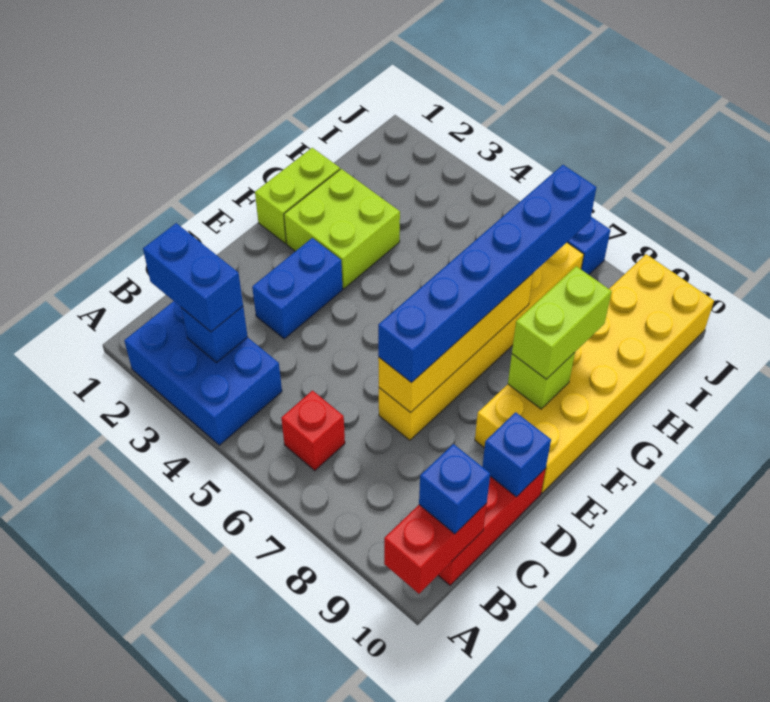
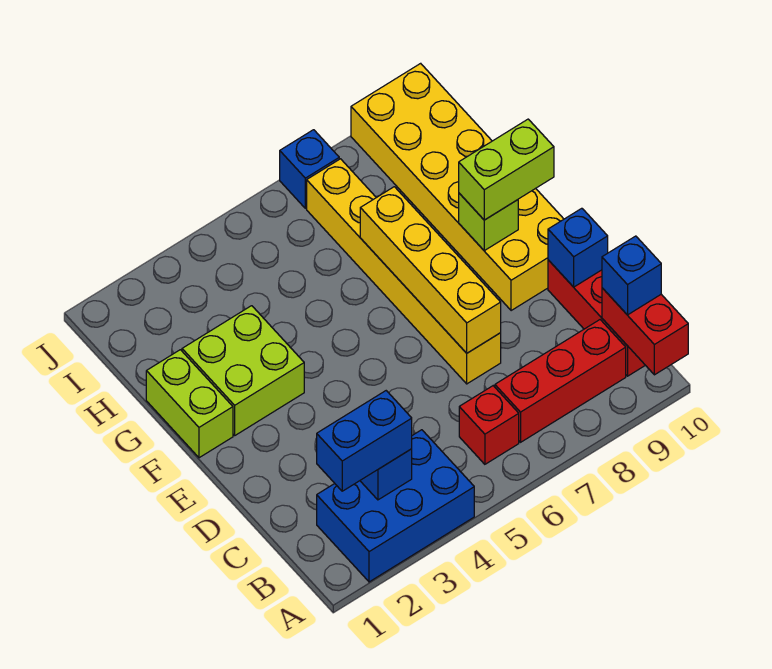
none -> red brick B7:B9 level 1
blue brick D3:E3 level 1 -> none
blue brick D7:I7 level 3 -> none
lime brick F9:G9 level 3 -> lime brick F9:F10 level 3

